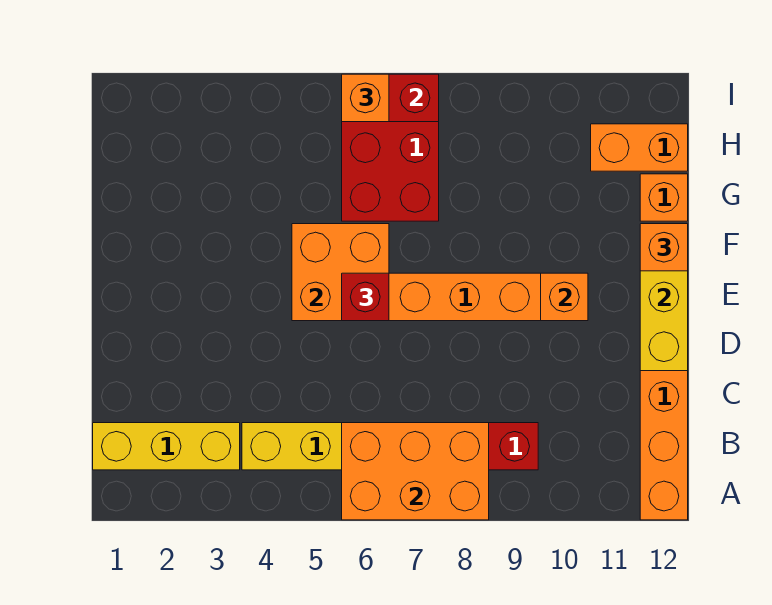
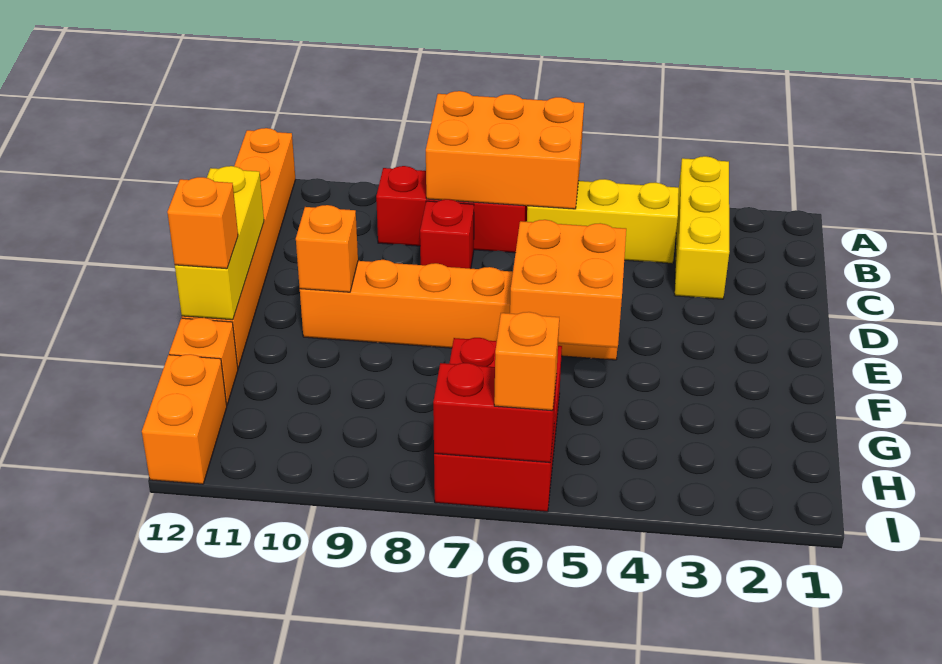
yellow brick B1:B3 level 1 -> yellow brick A3:C3 level 1
red brick E6 level 3 -> red brick C8 level 1
orange brick H11:H12 level 1 -> orange brick H12:I12 level 1

